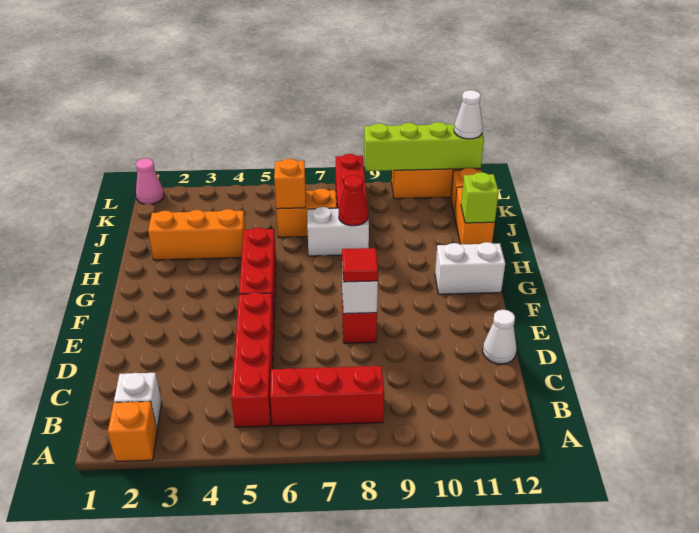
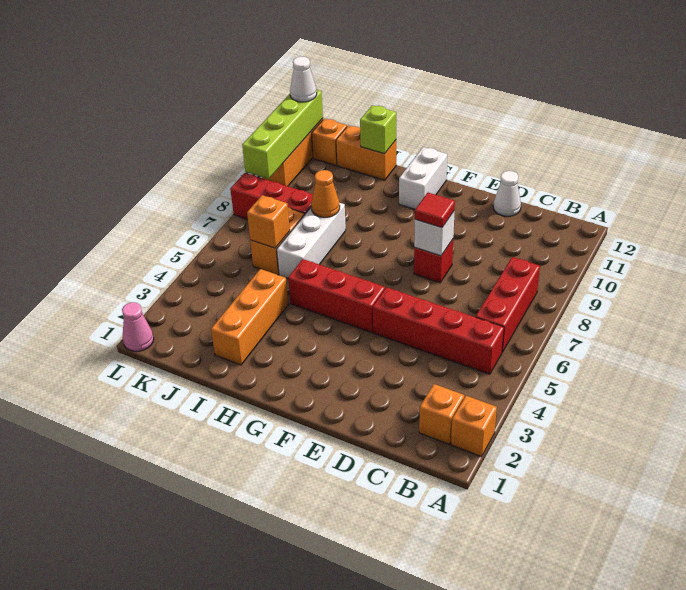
white brick B2 level 1 -> orange brick B2 level 1
white brick I7:I8 level 1 -> white brick I6:I8 level 1
red cone I8 level 2 -> orange cone I8 level 2

